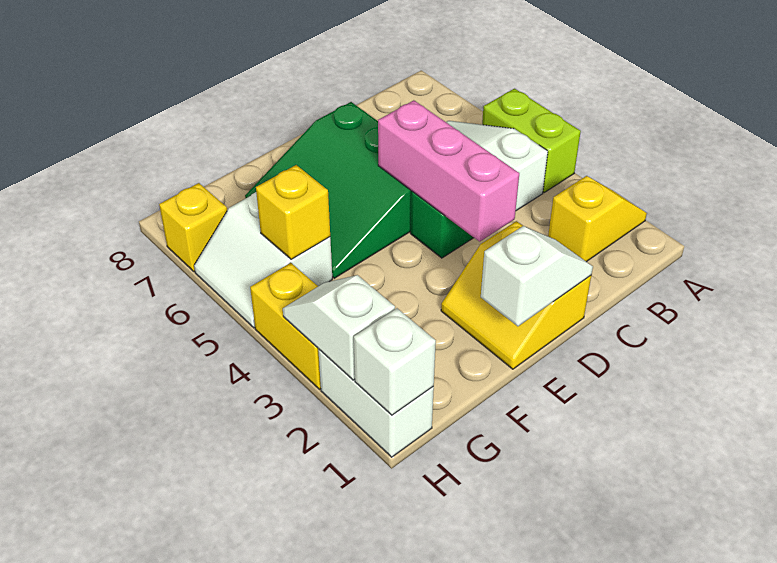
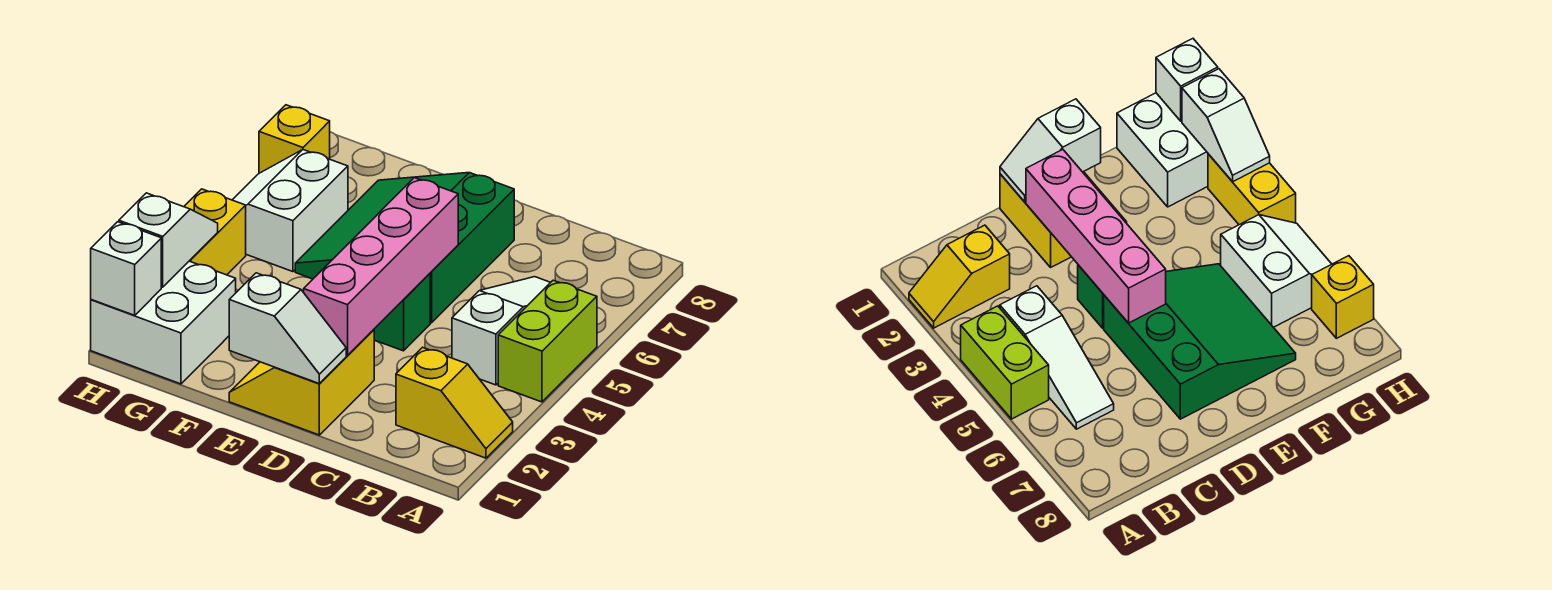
pink brick D3:D5 level 2 -> pink brick D2:D5 level 2
yellow brick G5 level 2 -> none
white brick H1:H2 level 1 -> white brick G1:H2 level 1

